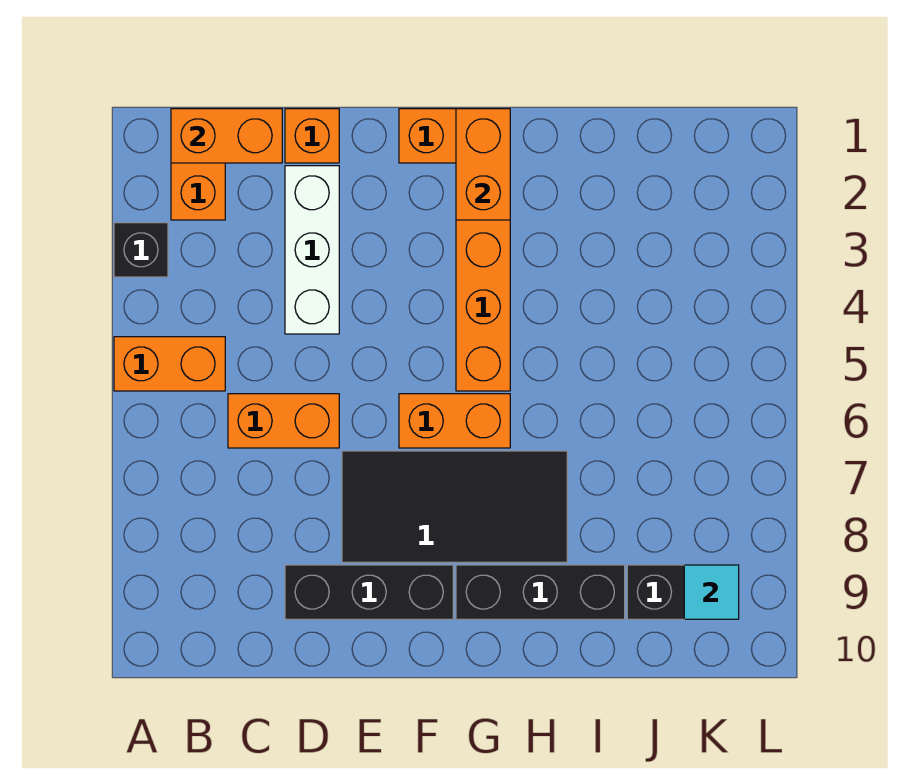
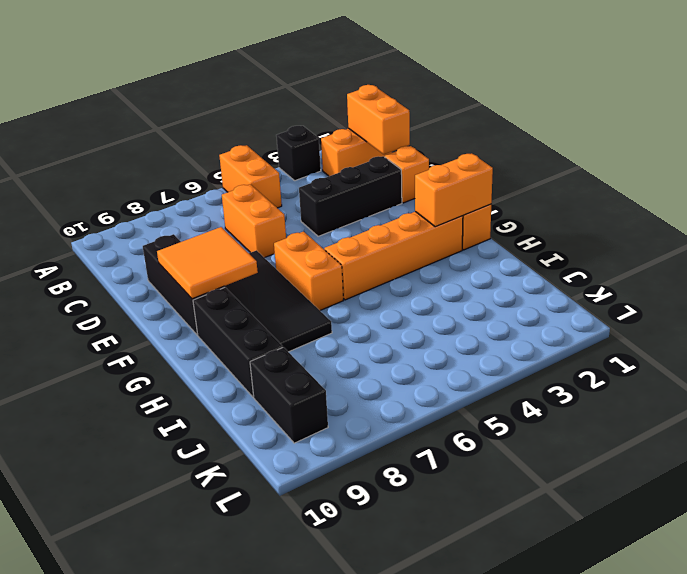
white brick D2:D4 level 1 -> black brick D2:D4 level 1
none -> orange tile E8:F9 level 2
cyan tile K9 level 2 -> none

